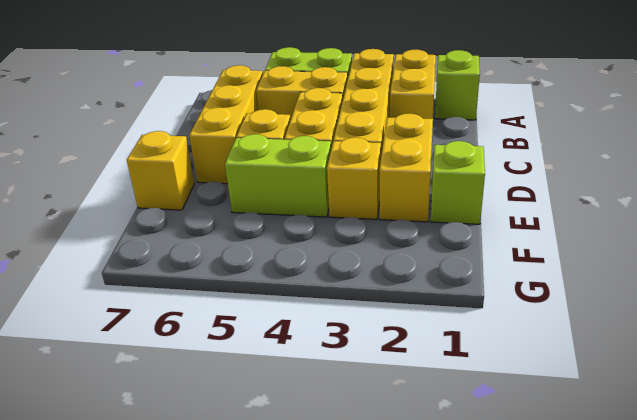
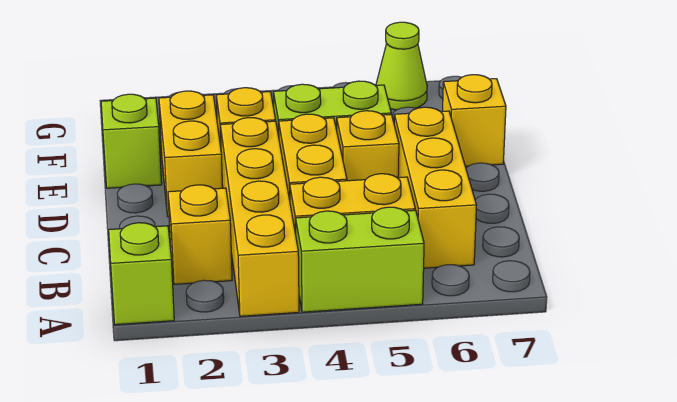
yellow brick A2:B2 level 1 -> yellow brick B2 level 1
none -> lime cone G6 level 1

